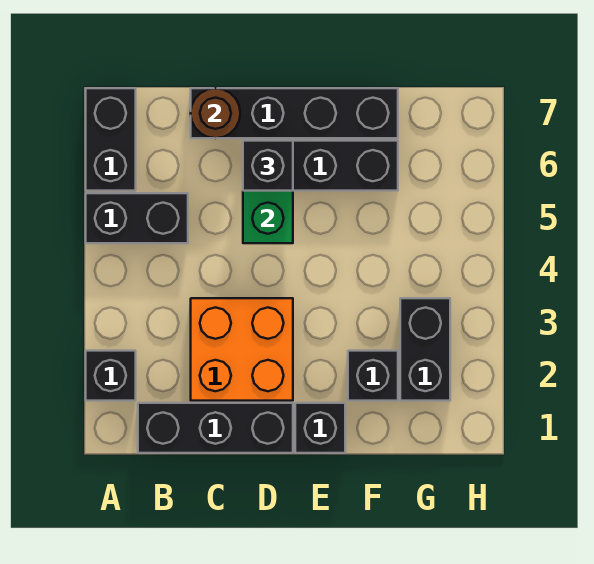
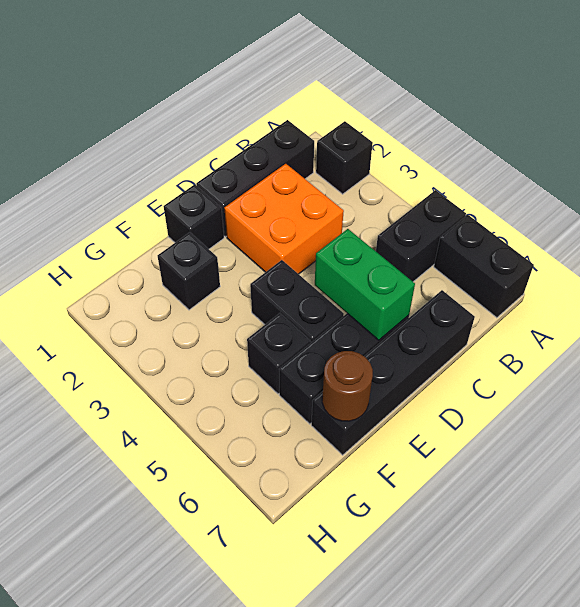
brown round brick C7 level 2 -> brown round brick F7 level 2
black brick D6 level 3 -> black brick F5 level 1
black brick G2:G3 level 1 -> black brick E4:E5 level 1

